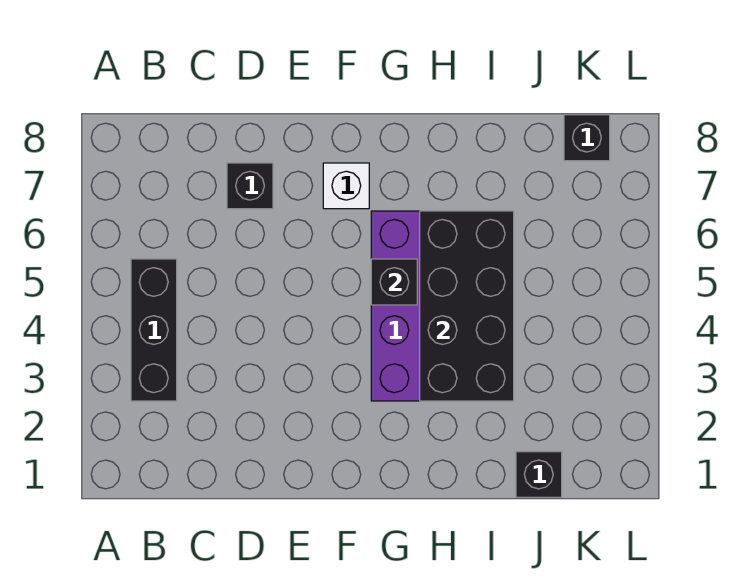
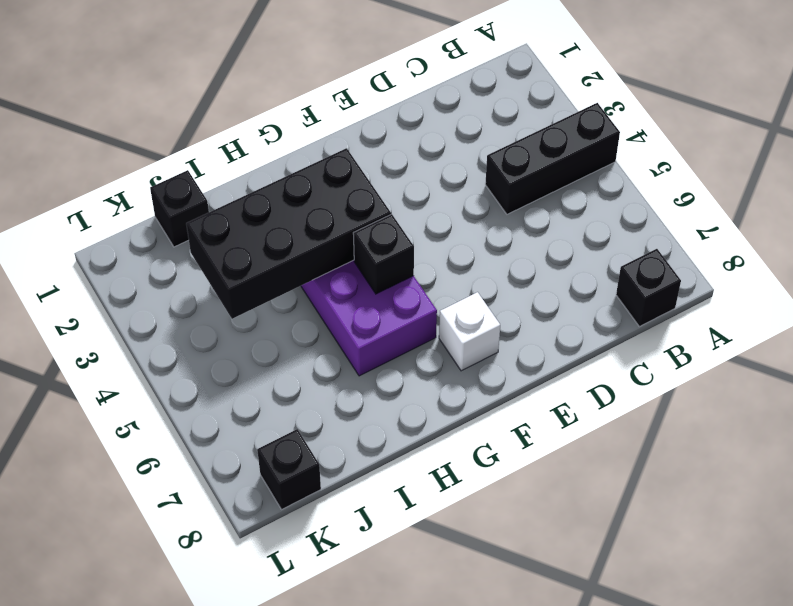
black brick B3:B5 level 1 -> black brick A4:C4 level 1
black brick D7 level 1 -> black brick B8 level 1
black brick H3:I6 level 2 -> black brick G3:J4 level 2

